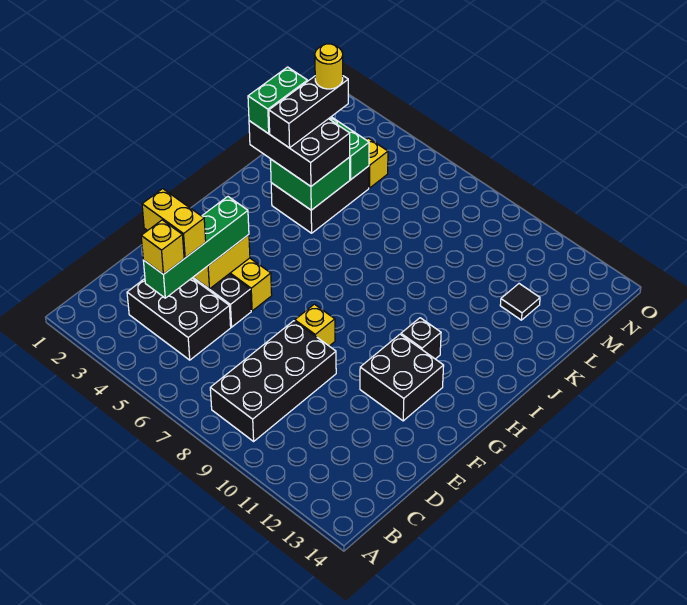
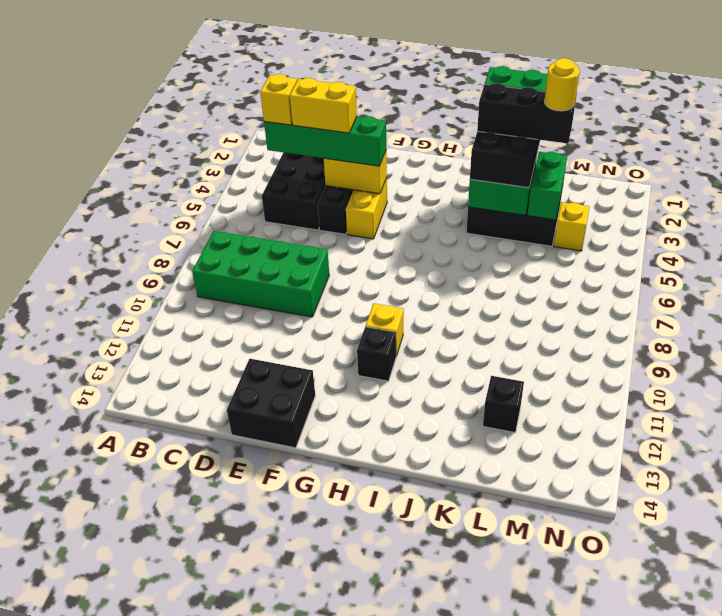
black brick B8:E9 level 1 -> green brick B8:E9 level 1
yellow brick D3:D4 level 4 -> yellow brick D4:E4 level 4
yellow brick F8 level 1 -> yellow brick H10 level 1
black brick F11:G12 level 1 -> black brick E13:F14 level 1
black tile L12 level 1 -> black brick L12 level 1

